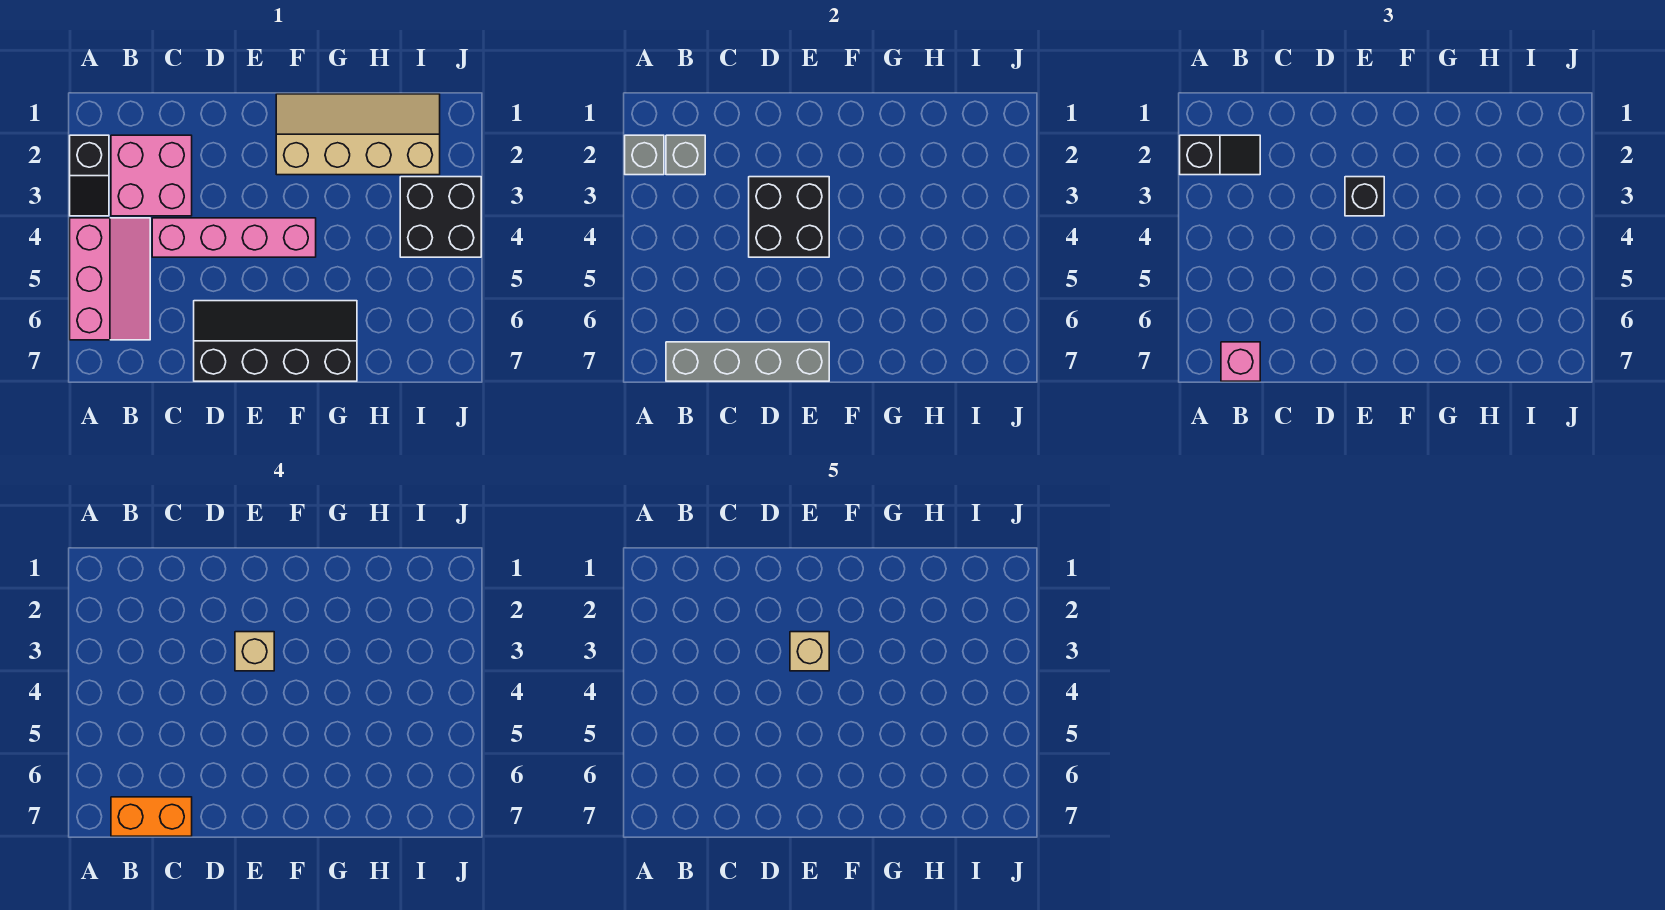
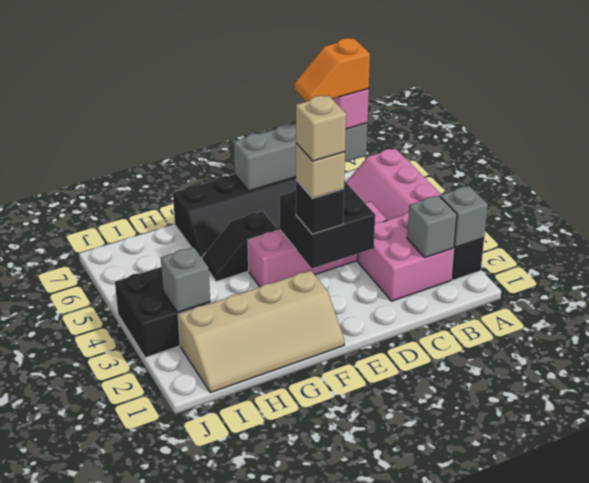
black slope A2:B2 level 3 top A -> black slope F5:G5 level 1 top F
orange brick B7:C7 level 4 -> orange slope B7:C7 level 4 top B
none -> grey brick I3 level 2

